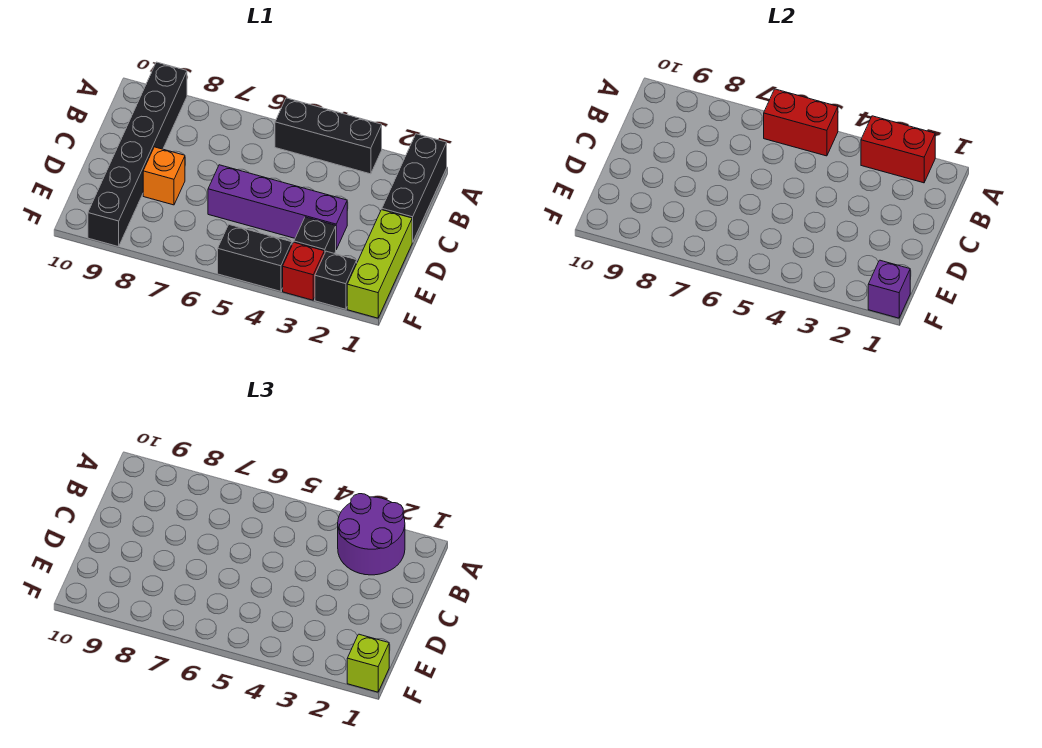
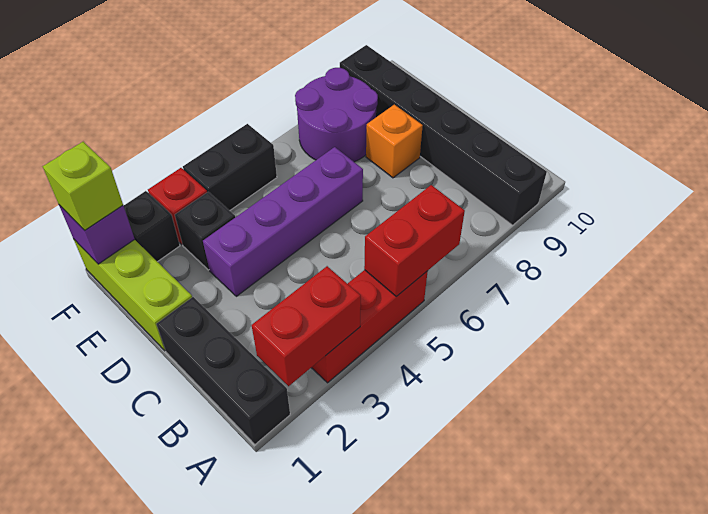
purple round brick A2:B3 level 3 -> purple round brick E7:F8 level 1
black brick A3:A5 level 1 -> red brick A3:A5 level 1

